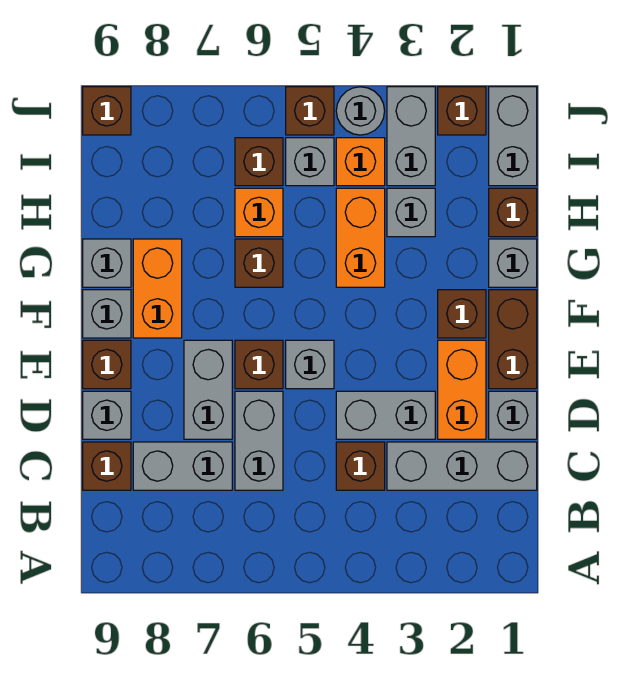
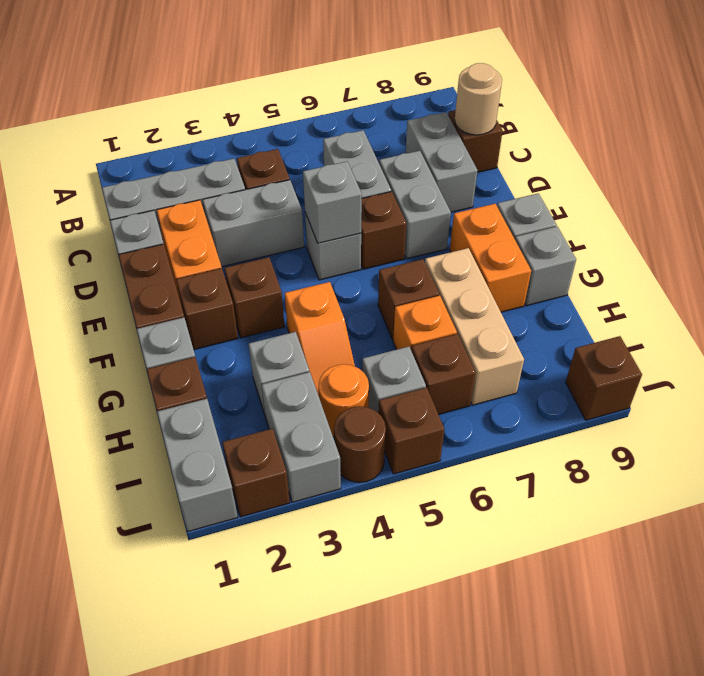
grey brick C7:C8 level 1 -> grey brick C8:D8 level 1
none -> tan round brick C9 level 2
grey brick D9 level 1 -> grey brick E5 level 2
brown brick E9 level 1 -> brown brick F3 level 1
orange brick G4:H4 level 1 -> orange slope G4:H4 level 1 top G
none -> tan brick G7:I7 level 1
orange brick I4 level 1 -> orange round brick I4 level 1
grey round brick J4 level 1 -> brown round brick J4 level 1

